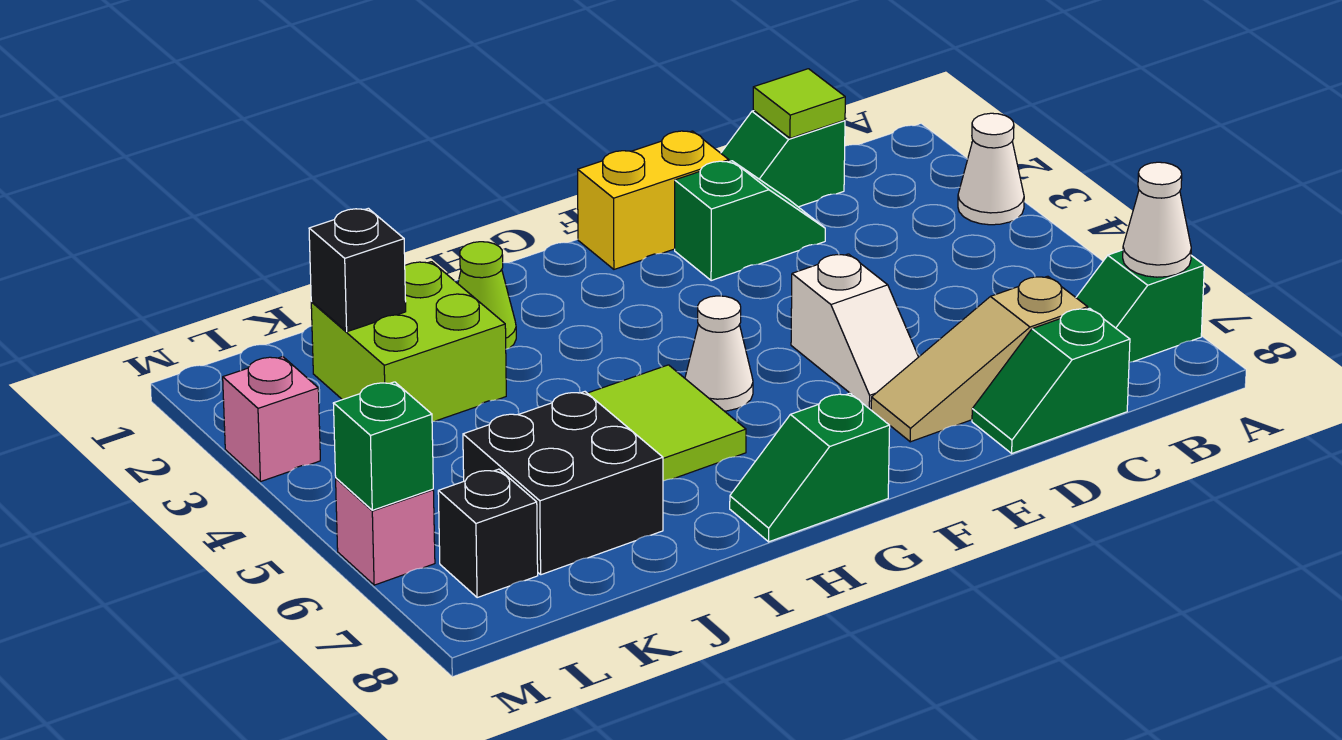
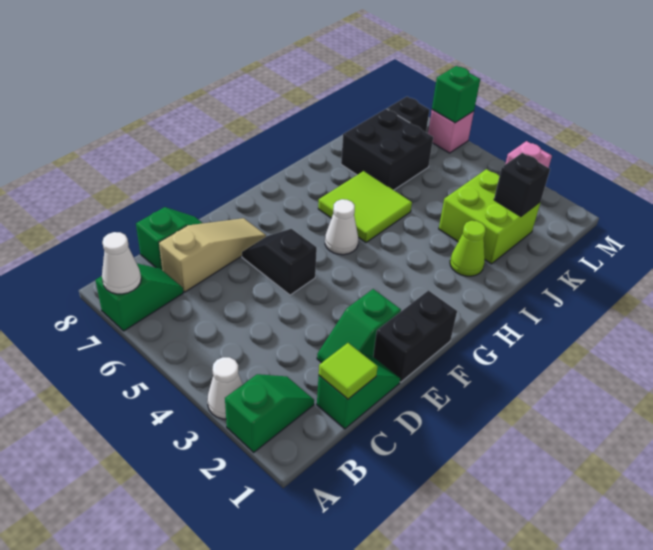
yellow brick E1:F1 level 1 -> black brick E1:F1 level 1
white slope E5:E6 level 1 top 5 -> black slope E5:E6 level 1 top 5
green slope G8:H8 level 1 top G -> green slope A2:B2 level 1 top A

